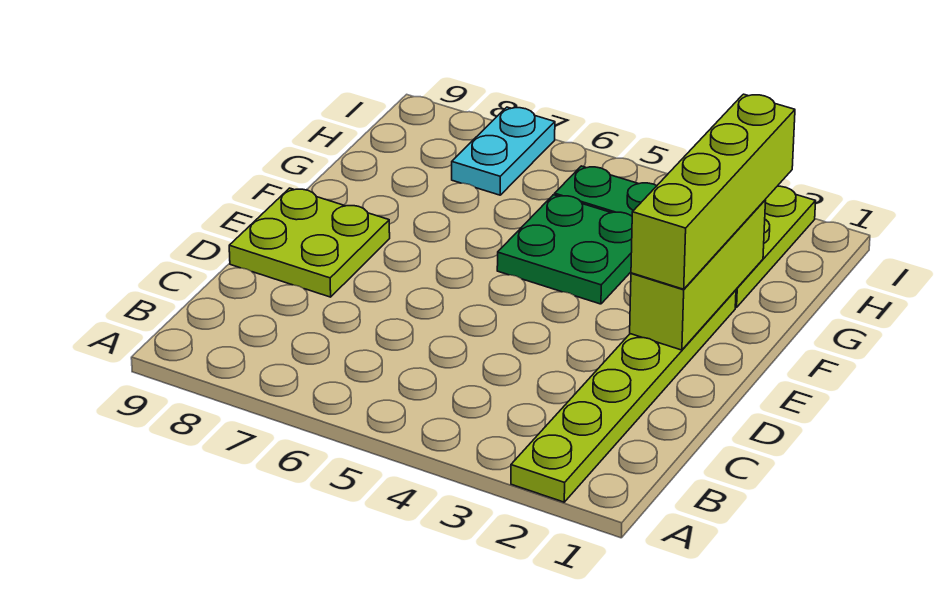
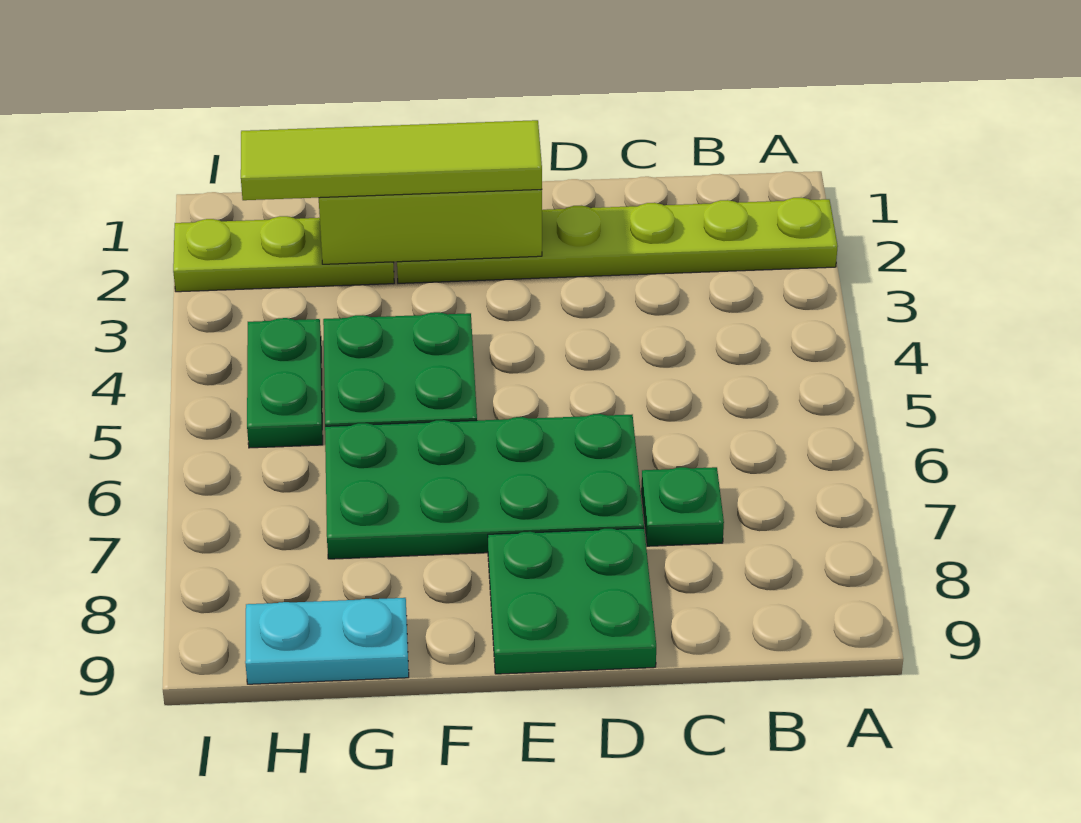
none -> green plate C7 level 1
none -> green plate D6:G7 level 1
lime plate D8:E9 level 1 -> green plate D8:E9 level 1
lime brick E2:H2 level 3 -> lime tile E2:H2 level 3
cyan plate H7:I7 level 1 -> cyan plate G9:H9 level 1

